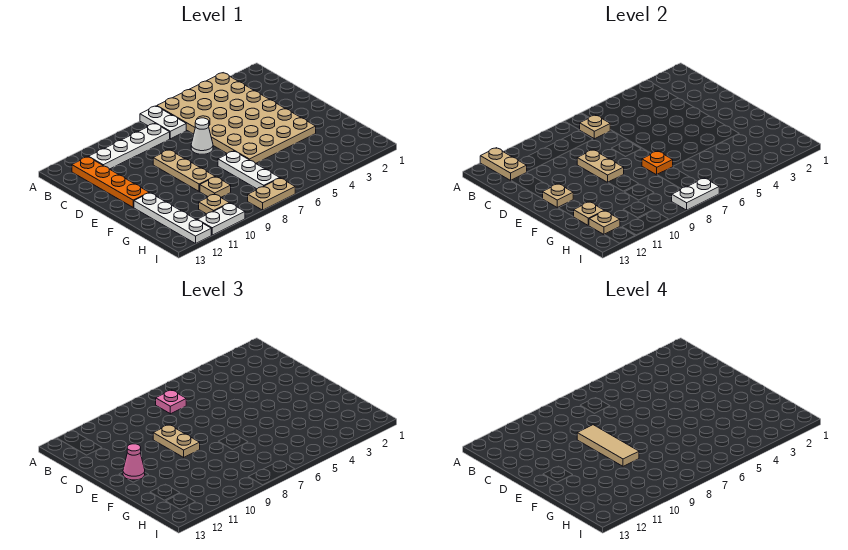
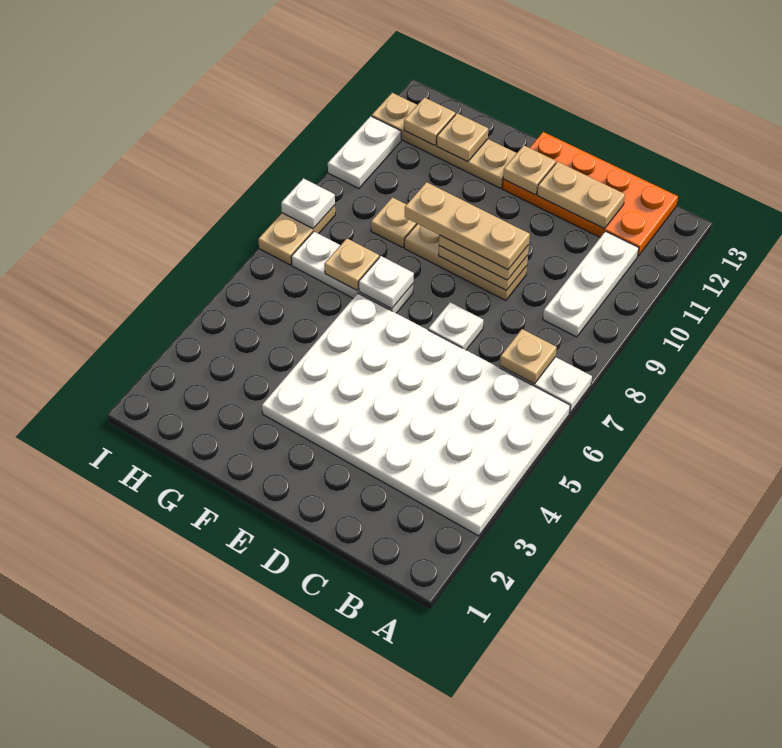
tan plate A3:F6 level 1 -> white plate A3:F6 level 1
tan plate A12:B12 level 2 -> tan plate C12:D12 level 2
pink plate B7 level 3 -> none
white plate B8:B11 level 1 -> white plate B9:B11 level 1
orange plate B12:E12 level 1 -> orange plate B12:E13 level 1
white cone D7 level 1 -> white plate D7 level 1
tan tile D9:F9 level 4 -> tan plate D9:F9 level 4
pink cone E12 level 3 -> none
orange plate F7 level 2 -> white plate F7 level 2
white plate F12:I12 level 1 -> tan plate F12:I12 level 1
tan plate H10 level 1 -> tan plate G7 level 2
white plate I7:I8 level 2 -> white plate I8 level 2

